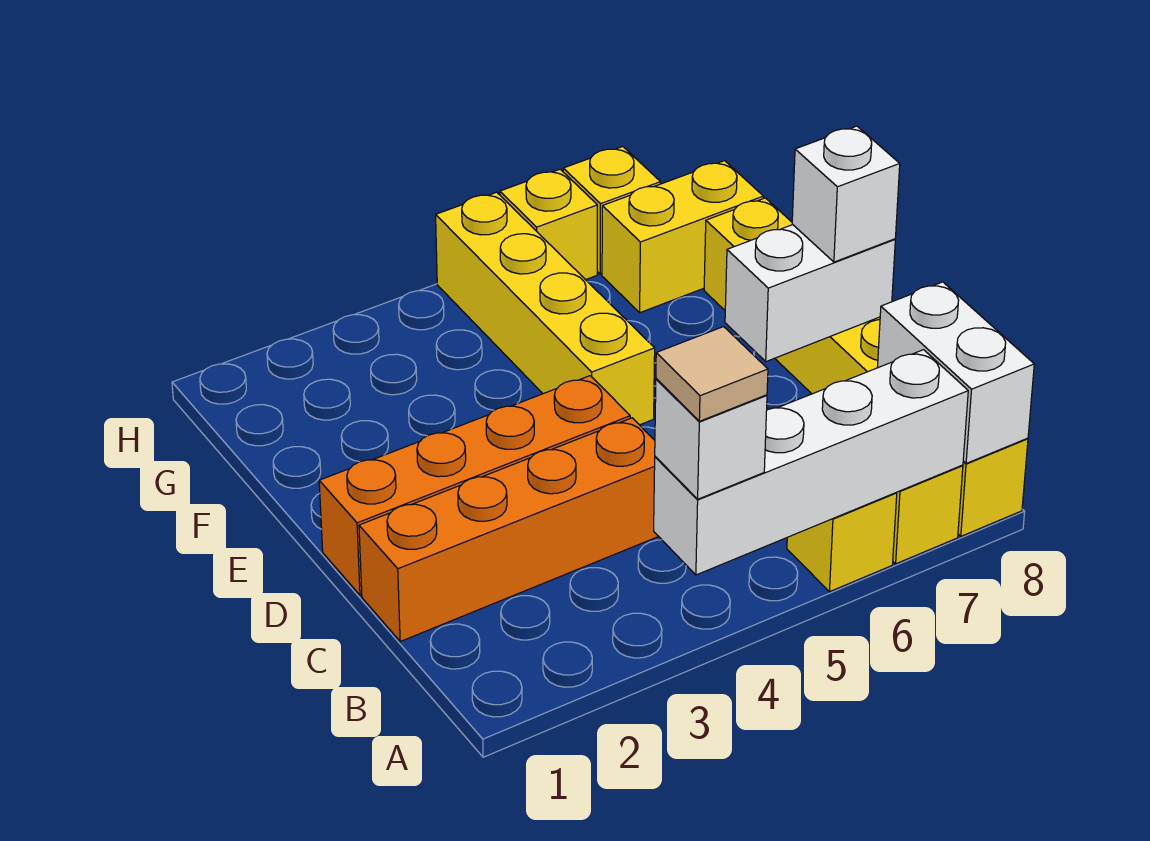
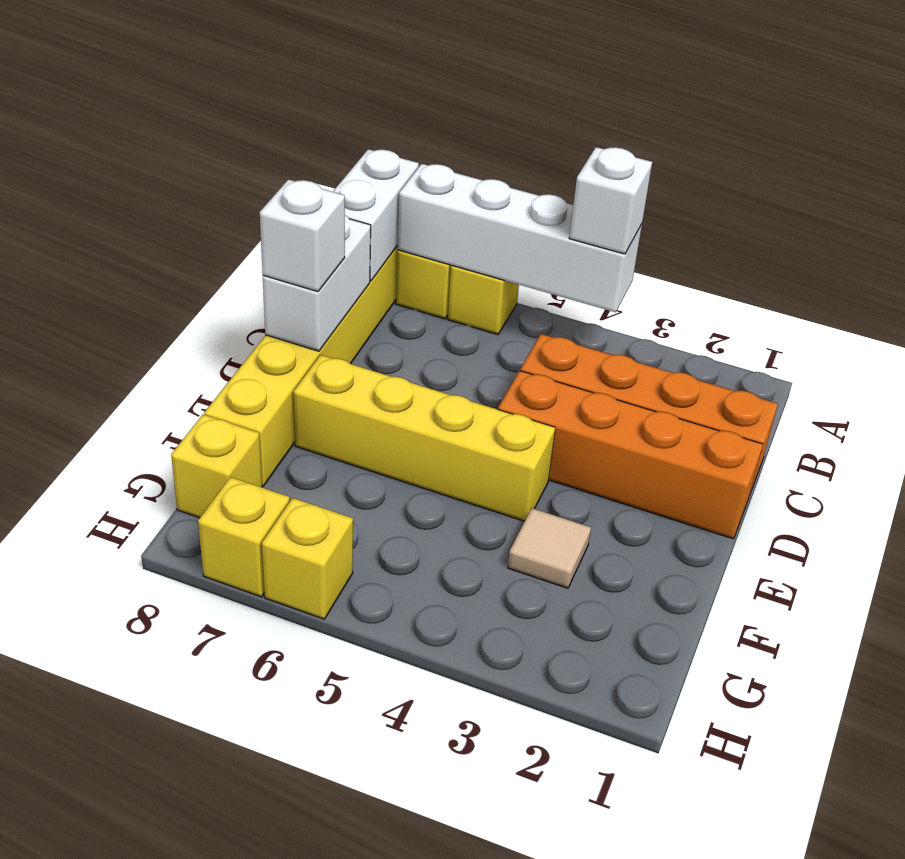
tan tile A4 level 4 -> tan tile F3 level 1
white brick D7:D8 level 2 -> white brick C8:D8 level 2
yellow brick E5:H5 level 1 -> yellow brick E4:E7 level 1
yellow brick G7:G8 level 1 -> yellow brick G8 level 1

